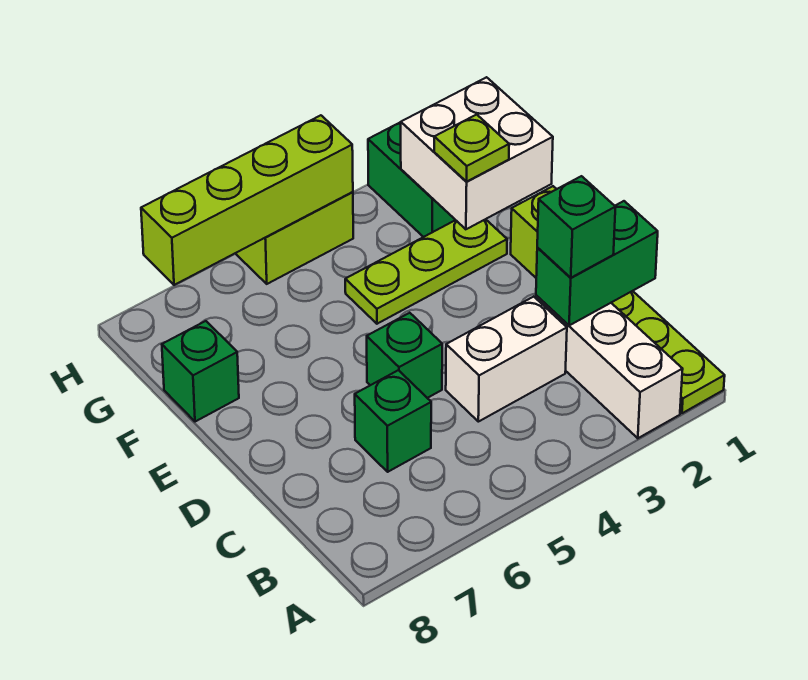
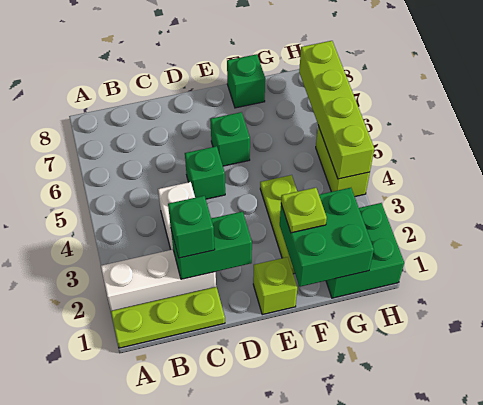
green brick C1:C2 level 2 -> green brick C2:D2 level 2
green brick C6 level 1 -> green brick E6 level 1
white brick F1:G2 level 2 -> green brick F1:G2 level 2

